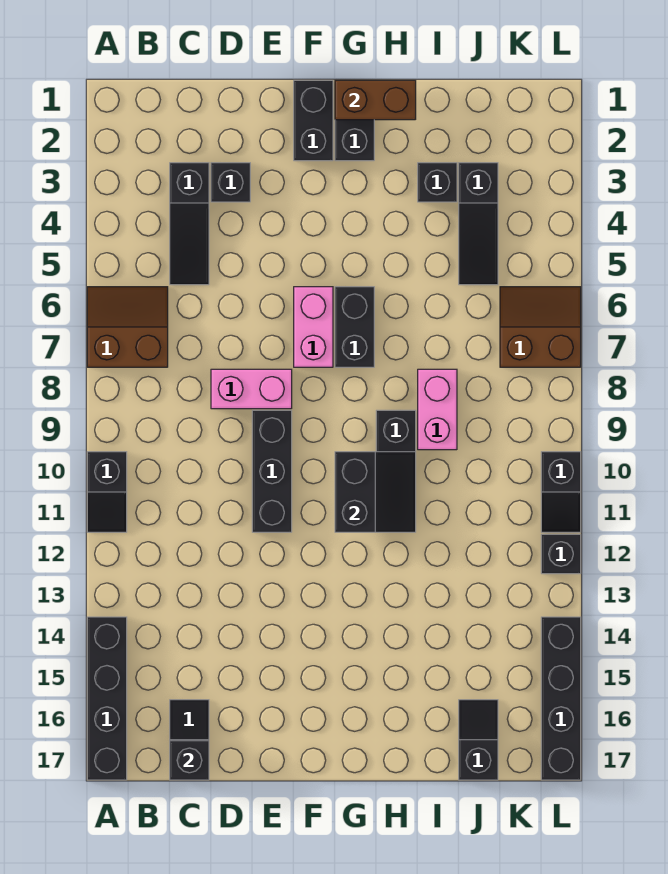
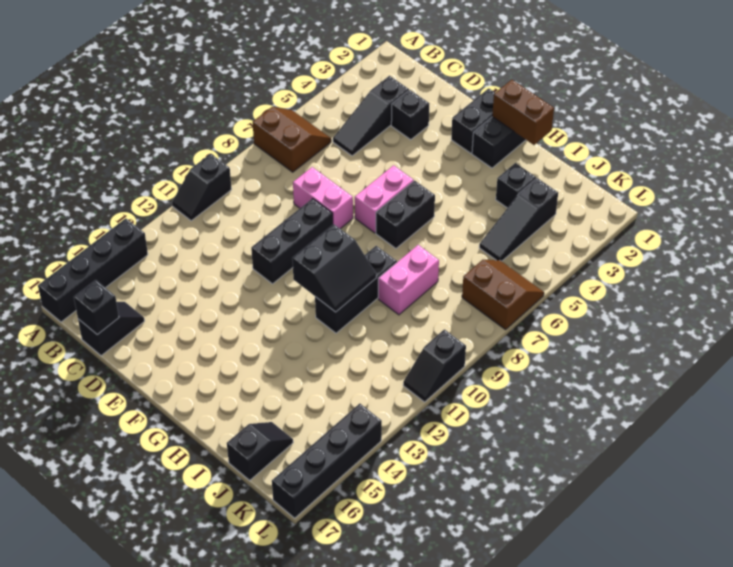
black brick L12 level 1 -> none

